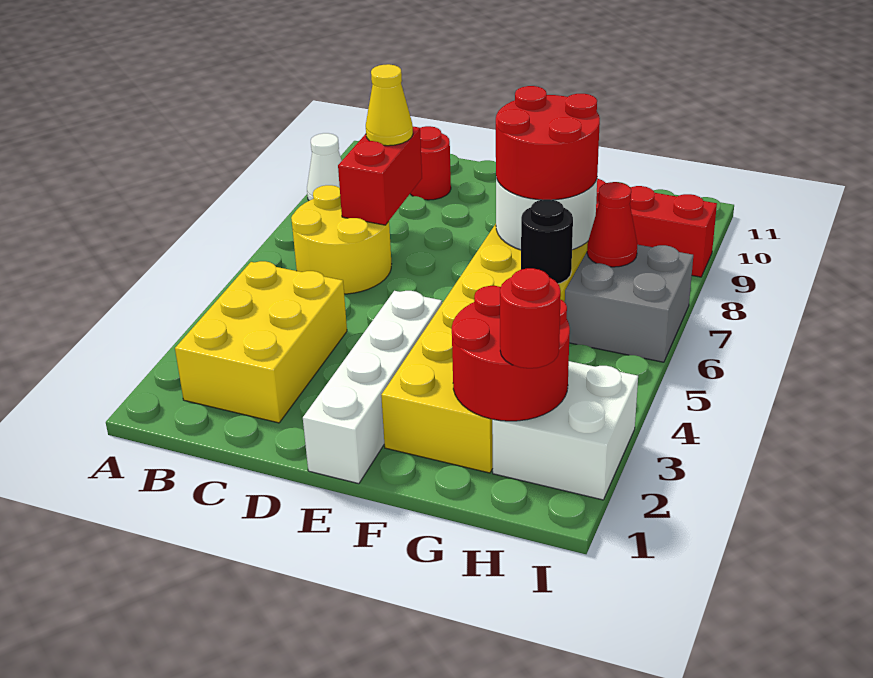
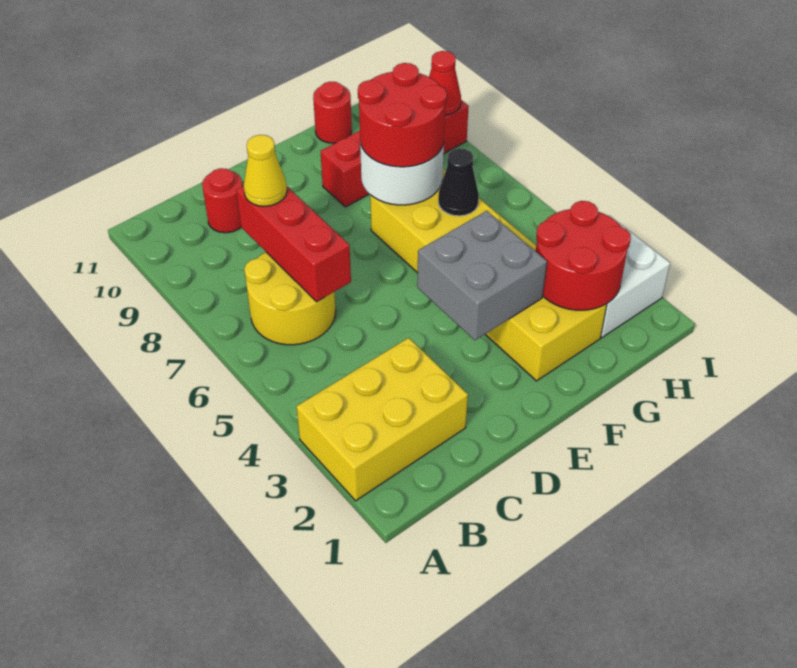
white cone A9 level 1 -> none
yellow brick B2:C4 level 1 -> yellow brick A2:C3 level 1
red brick C7:C8 level 2 -> red brick C6:C8 level 2
white brick E1:E4 level 1 -> none
black round brick G6 level 2 -> black cone G6 level 2
red round brick H2 level 3 -> red round brick G11 level 1
grey brick H6:I7 level 1 -> grey brick E3:F4 level 2
red cone H7 level 2 -> red cone I9 level 2

